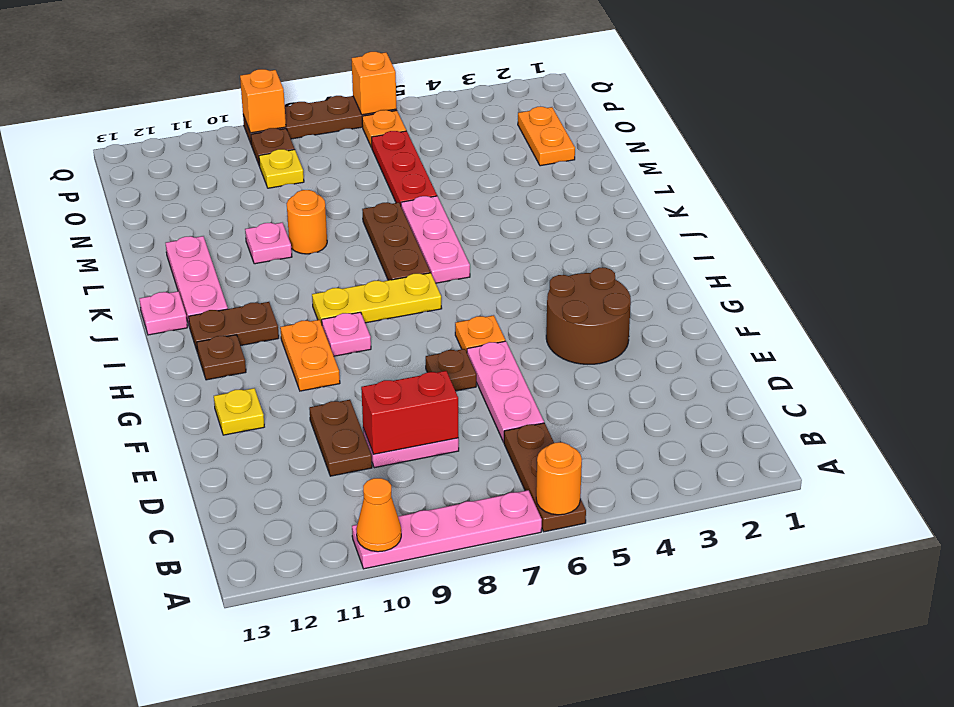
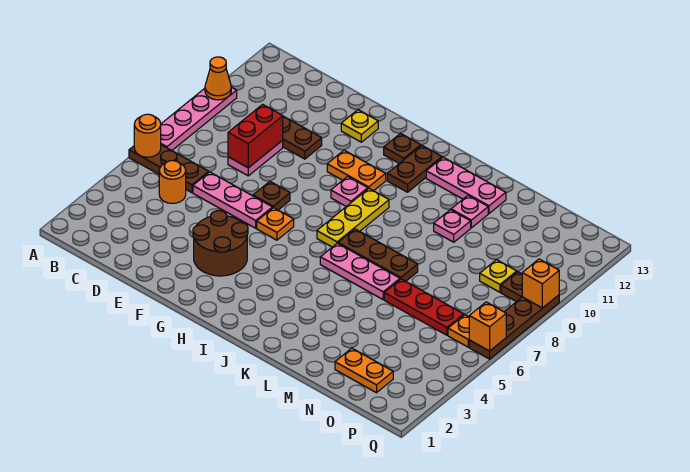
pink plate J13 level 1 -> pink plate L11 level 1
orange round brick L9 level 1 -> orange round brick C5 level 1

